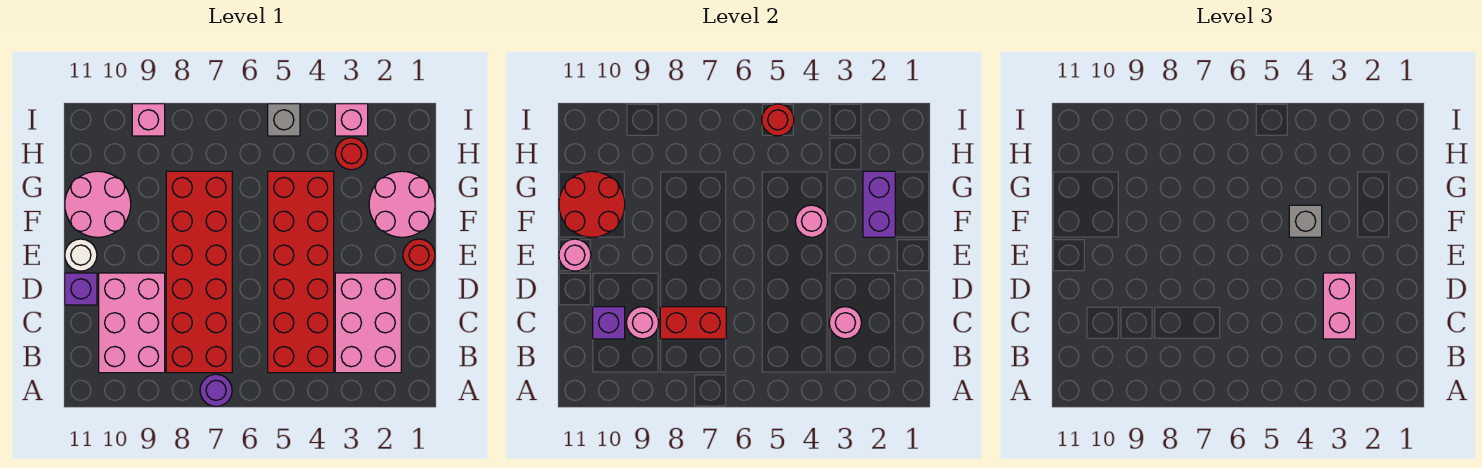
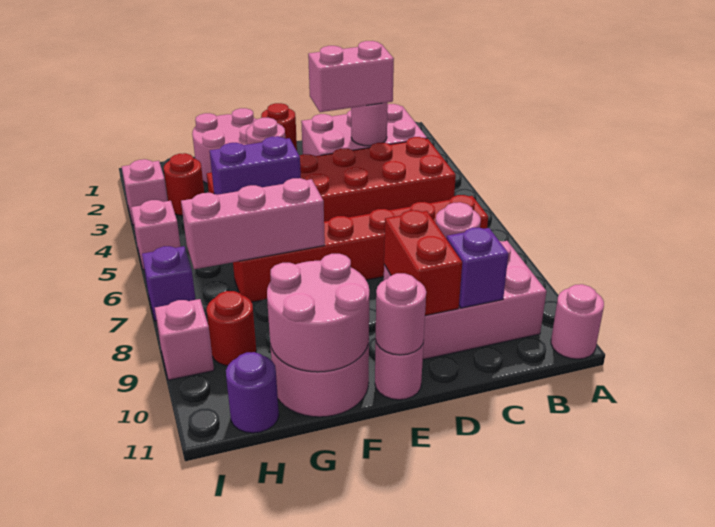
purple round brick A7 level 1 -> purple round brick H11 level 1
none -> pink round brick A11 level 1
red brick B7:G8 level 1 -> red brick B7:G7 level 1
red brick C7:C8 level 2 -> red brick D9:D10 level 2
purple brick D11 level 1 -> purple brick I7 level 1
white round brick E11 level 1 -> pink round brick E11 level 1
purple brick F2:G2 level 2 -> purple brick F5:G5 level 2
grey brick F4 level 3 -> none
none -> pink brick F7:H7 level 2
red round brick F10:G11 level 2 -> pink round brick F10:G11 level 2
grey brick I5 level 1 -> pink brick I5 level 1
red round brick I5 level 2 -> red round brick H9 level 1

